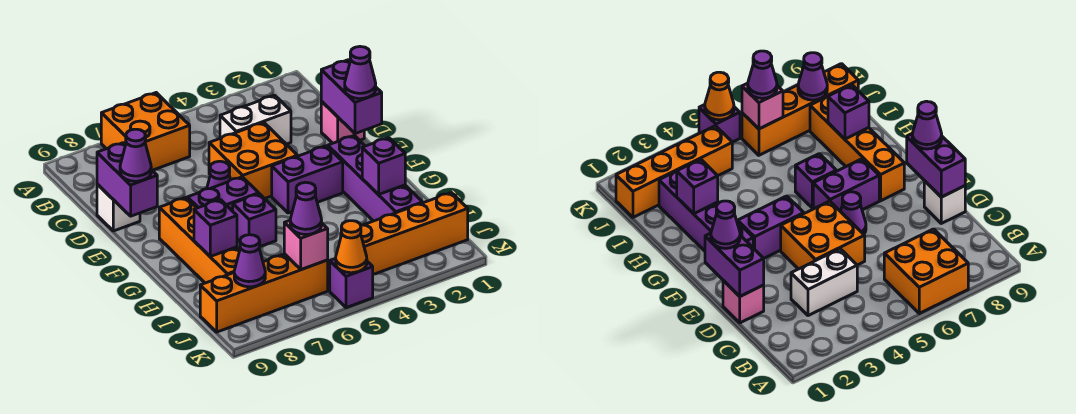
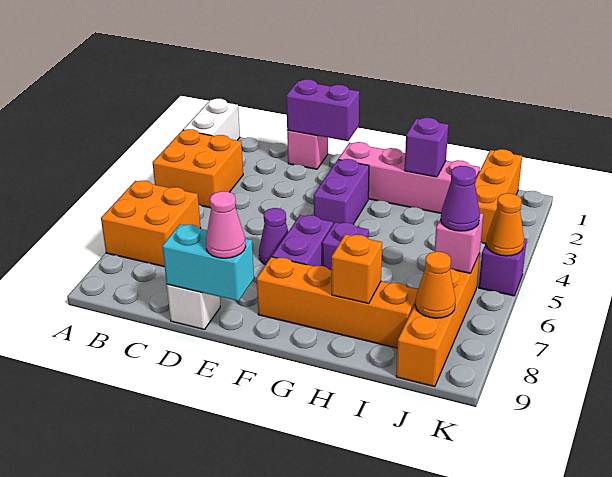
white brick C3:C4 level 1 -> white brick A1:A2 level 1
orange brick D4:E5 level 1 -> orange brick A3:B4 level 1
purple brick D9:E9 level 2 -> cyan brick D9:E9 level 2
purple cone E1 level 3 -> none
purple cone E9 level 3 -> pink cone E9 level 3
purple brick F2:I2 level 1 -> pink brick F2:I2 level 1
purple brick H8 level 2 -> orange brick H8 level 2
orange brick J1:J4 level 1 -> orange brick J1:J3 level 1
purple cone J8 level 2 -> orange cone J8 level 2

